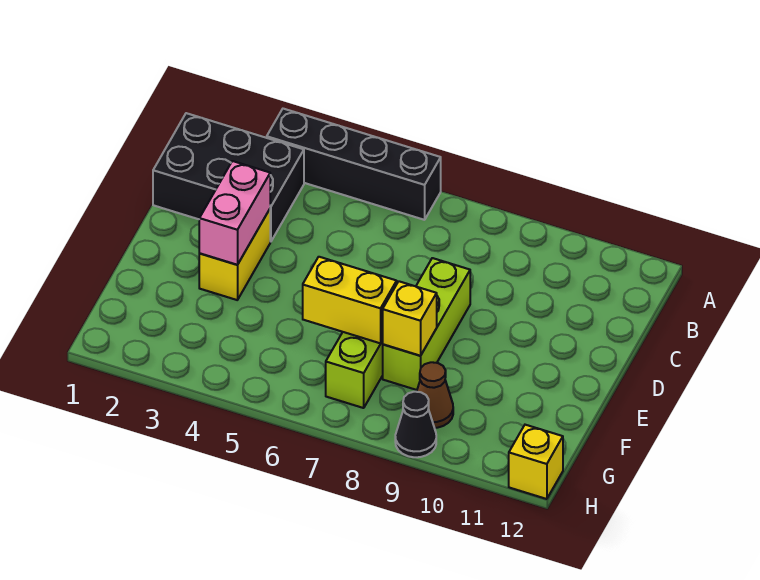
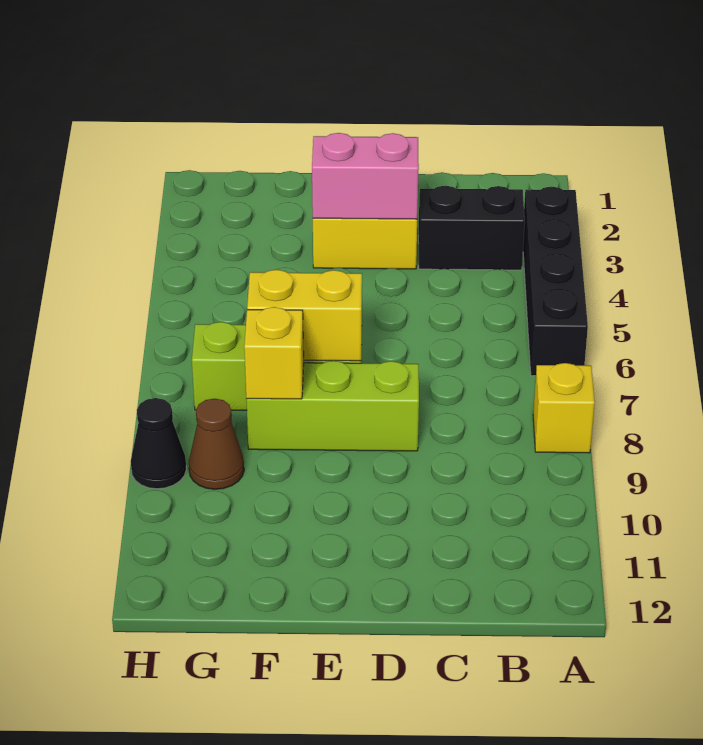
black brick B1:C3 level 1 -> black brick B3:C3 level 1
yellow brick F6:F7 level 2 -> yellow brick E7:F7 level 2
yellow brick H12 level 1 -> yellow brick A8 level 1

